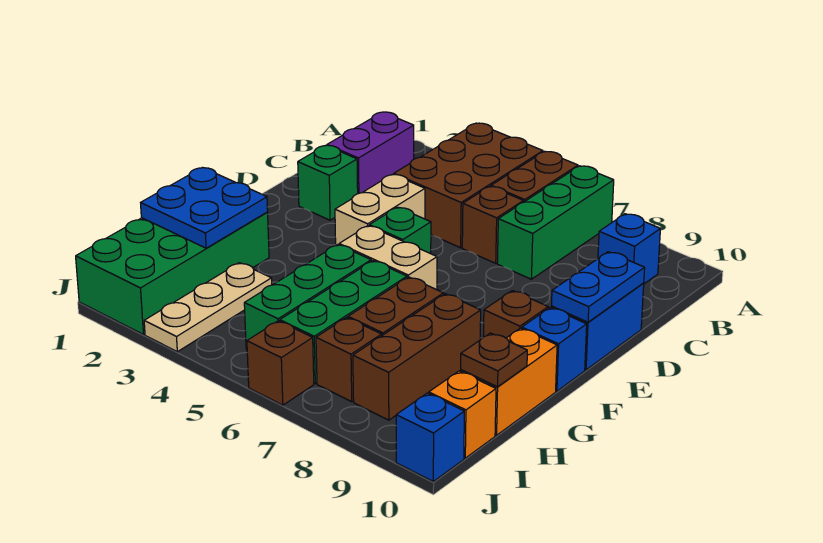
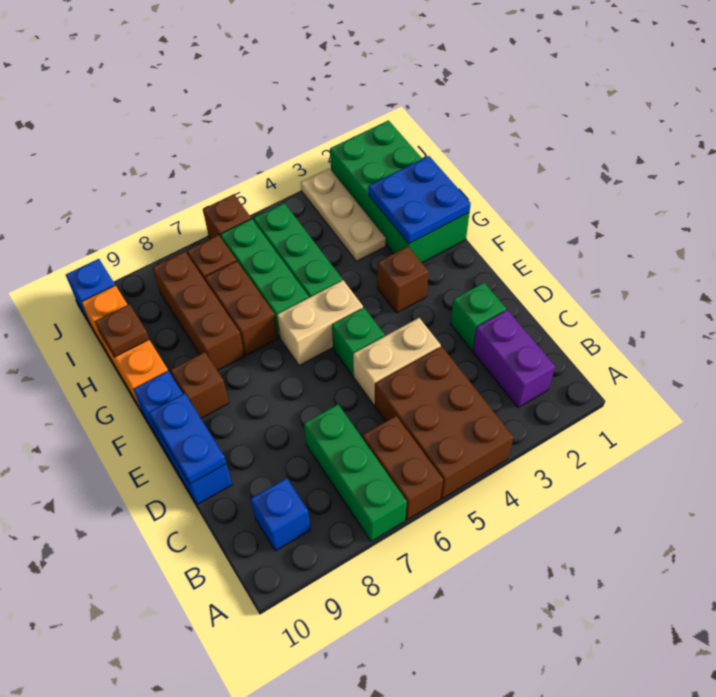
brown brick C6 level 1 -> brown brick F3 level 1
tan brick D4:E4 level 1 -> tan brick D4:D5 level 1

